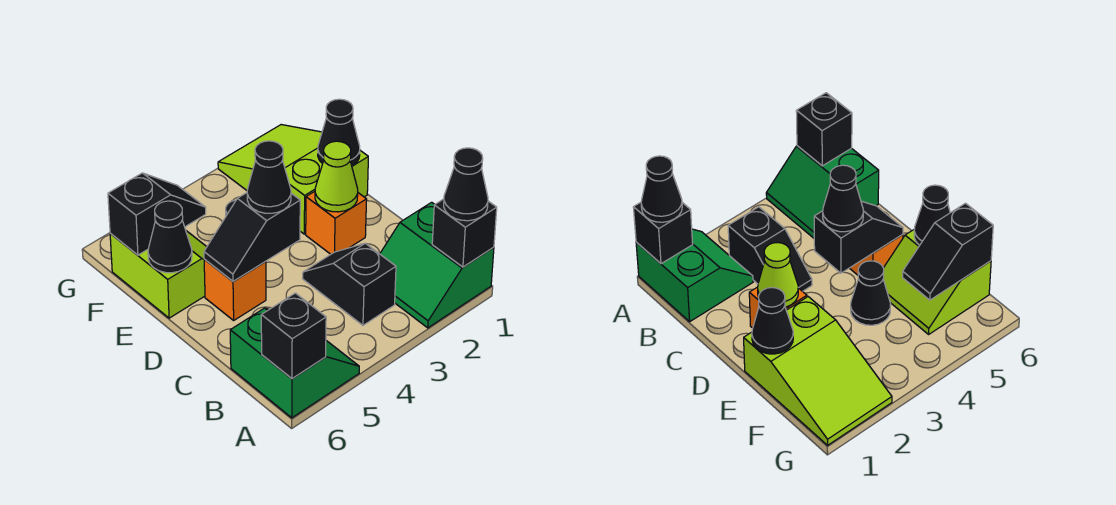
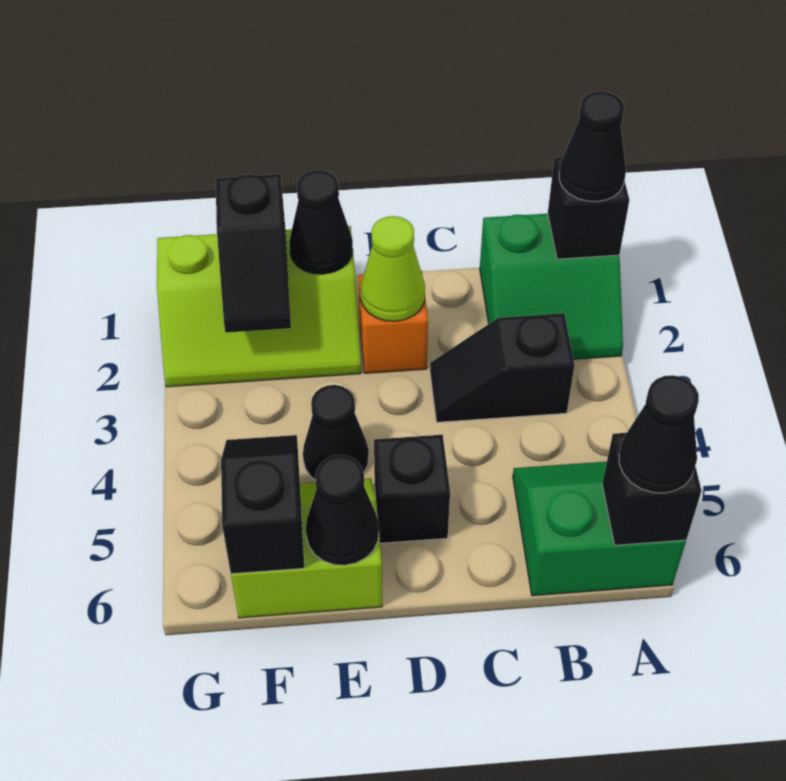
black slope D4:D5 level 2 top 4 -> black slope F1:F2 level 2 top 1
black cone D4 level 3 -> black cone A6 level 3
orange brick D5 level 1 -> black brick D5 level 1
lime slope E1:G2 level 1 top E -> lime slope E1:G2 level 1 top 1

